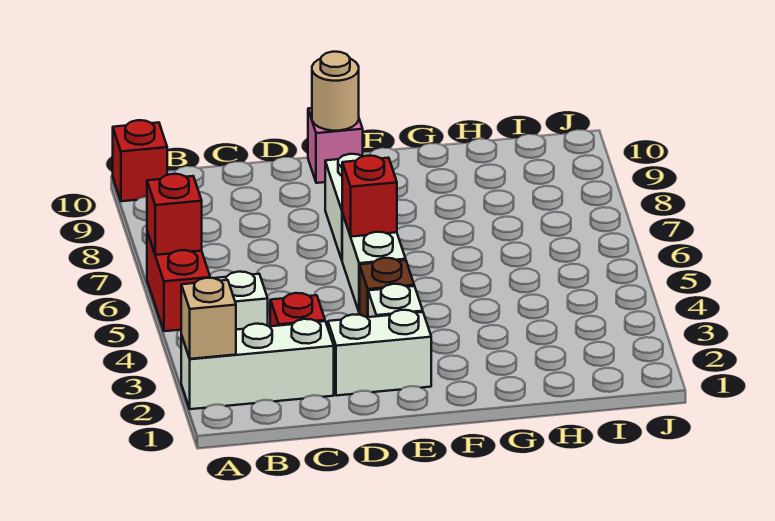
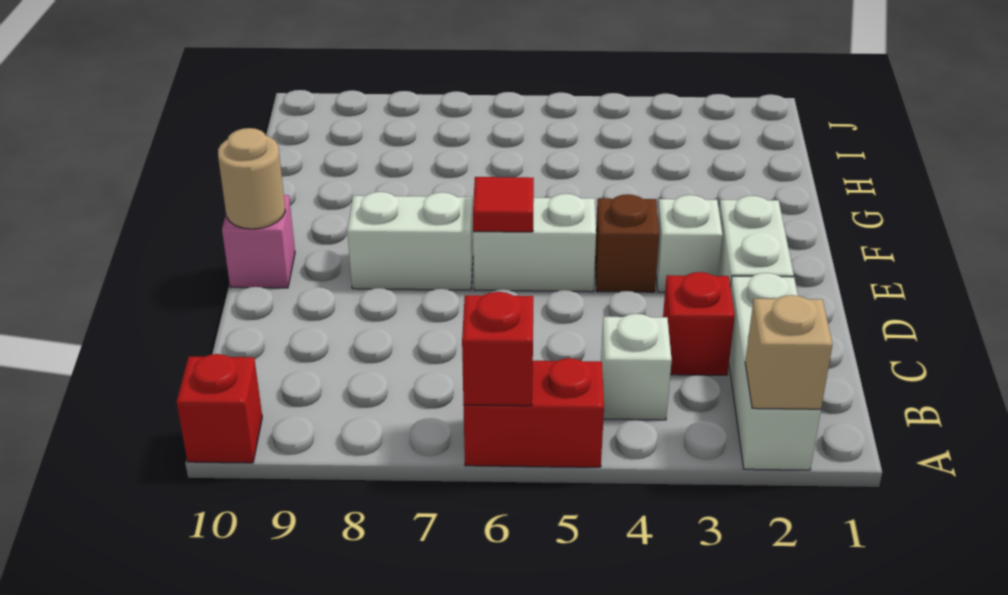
red brick E6 level 2 -> red tile E6 level 2

